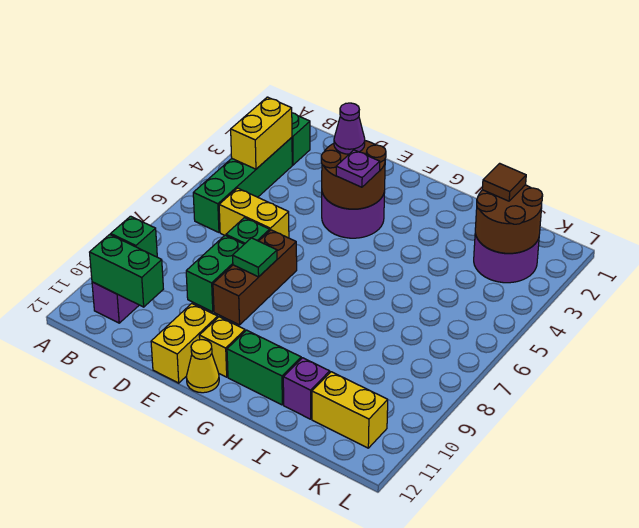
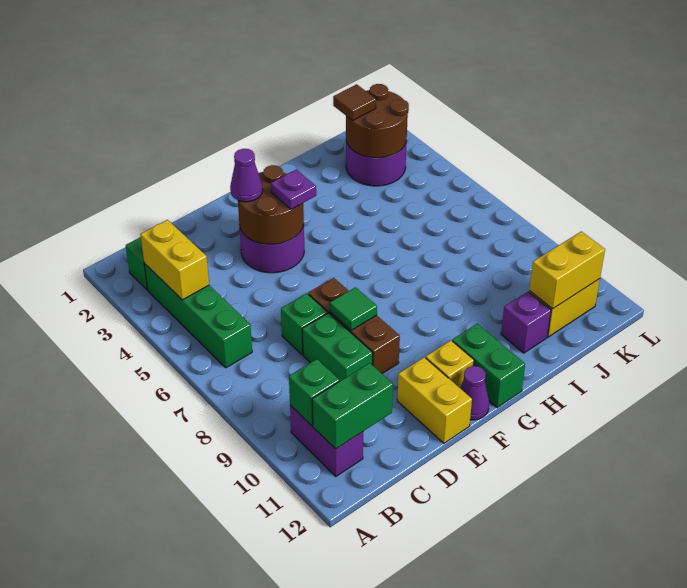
yellow brick C6:D6 level 1 -> yellow brick J11:K11 level 2
yellow cone F12 level 1 -> purple cone F12 level 1
green brick G11:H11 level 1 -> green brick G11:G12 level 1

